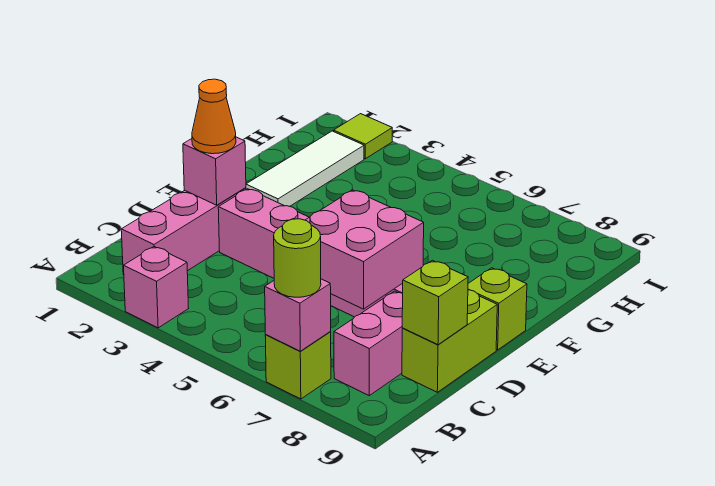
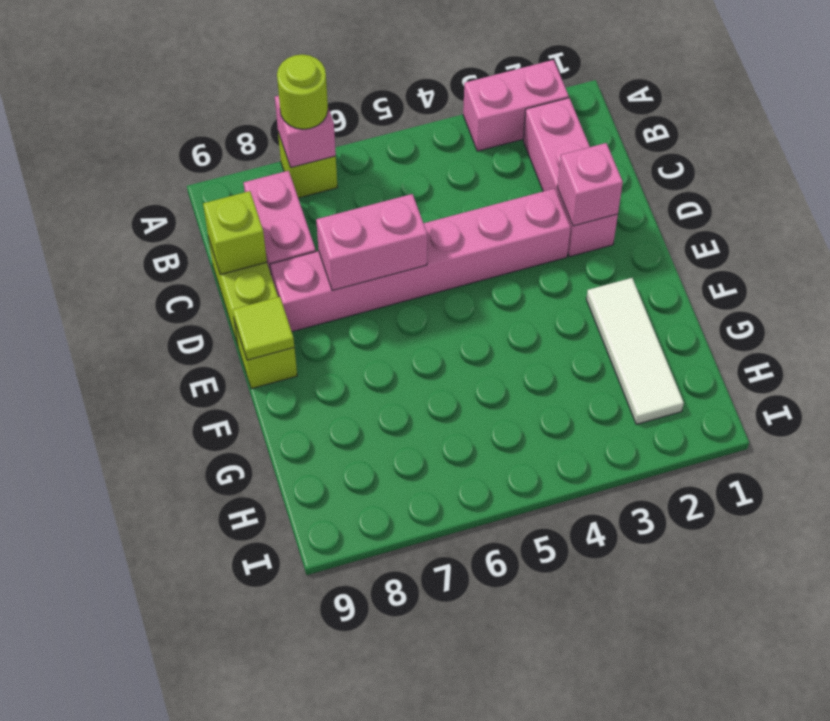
pink brick A3 level 1 -> pink brick A2:A3 level 1
pink brick C6:D7 level 2 -> pink brick D6:D7 level 2
orange cone D2 level 3 -> none
lime tile I2 level 1 -> lime tile E9 level 2

